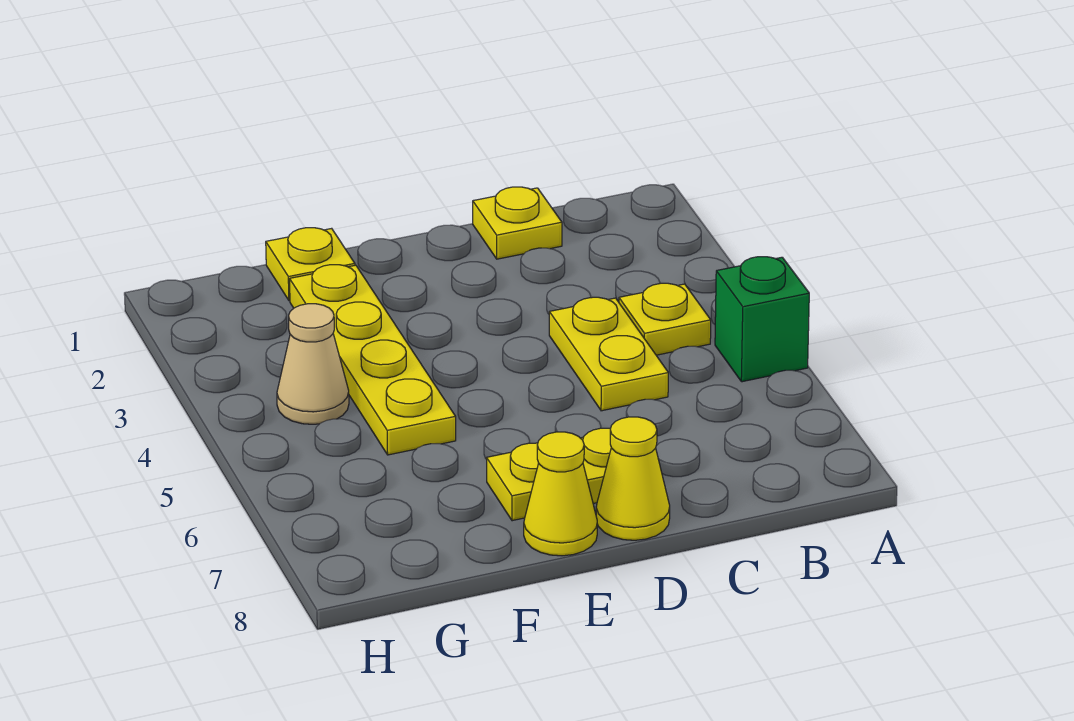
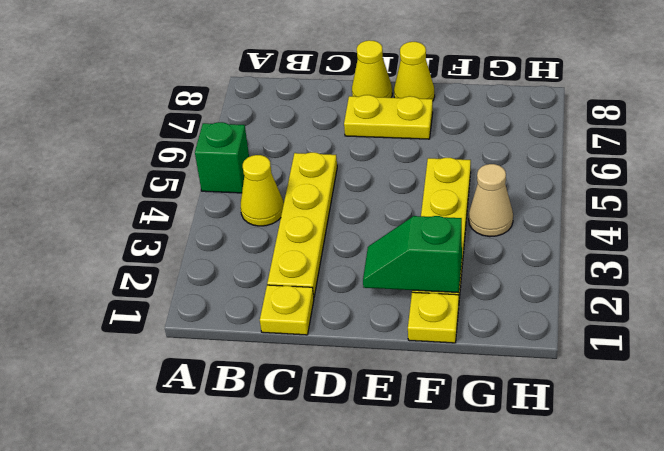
yellow plate B4 level 1 -> yellow cone B4 level 1
yellow plate C4:C5 level 1 -> yellow plate C2:C5 level 1
none -> green slope E2:F2 level 2 top F

